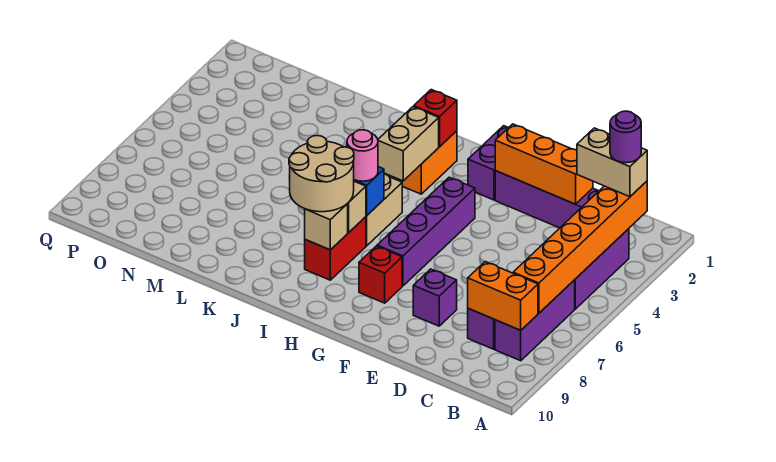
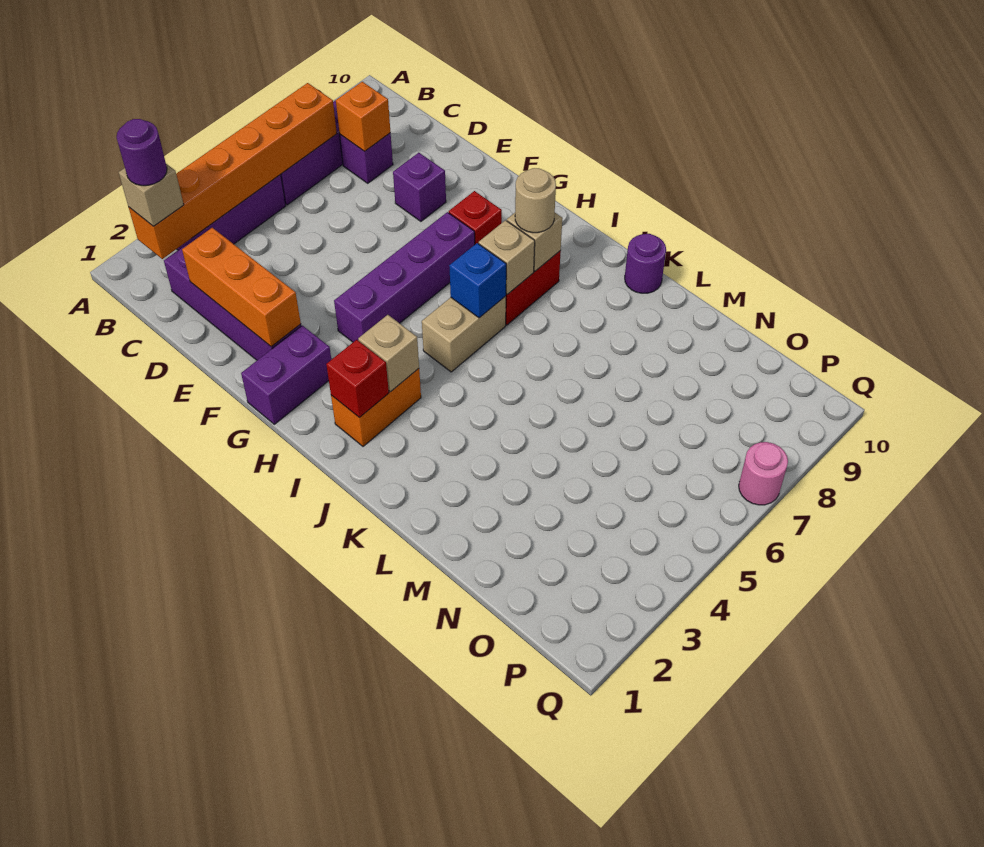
tan brick B2:C2 level 3 -> tan brick B2 level 3
orange brick B8:C8 level 2 -> orange brick C8 level 2
tan brick I3:I4 level 2 -> tan brick I3 level 2
pink round brick I6 level 3 -> pink round brick Q7 level 1
tan round brick I7:J8 level 3 -> tan round brick I8 level 3
none -> purple round brick K10 level 1

